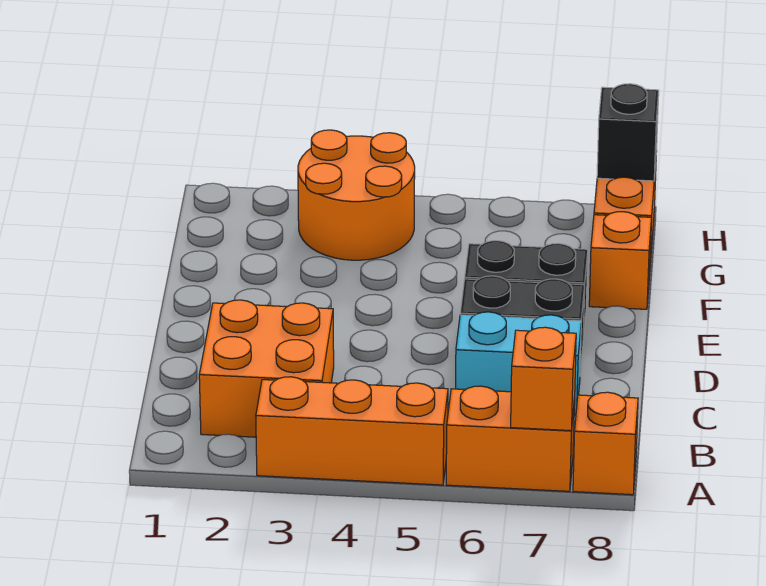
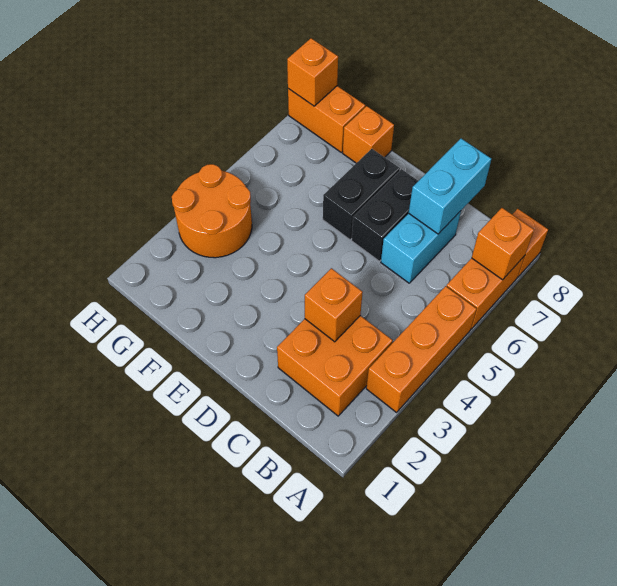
none -> orange brick C3 level 2
none -> cyan brick C7:C8 level 2
black brick H8 level 2 -> orange brick H8 level 2

